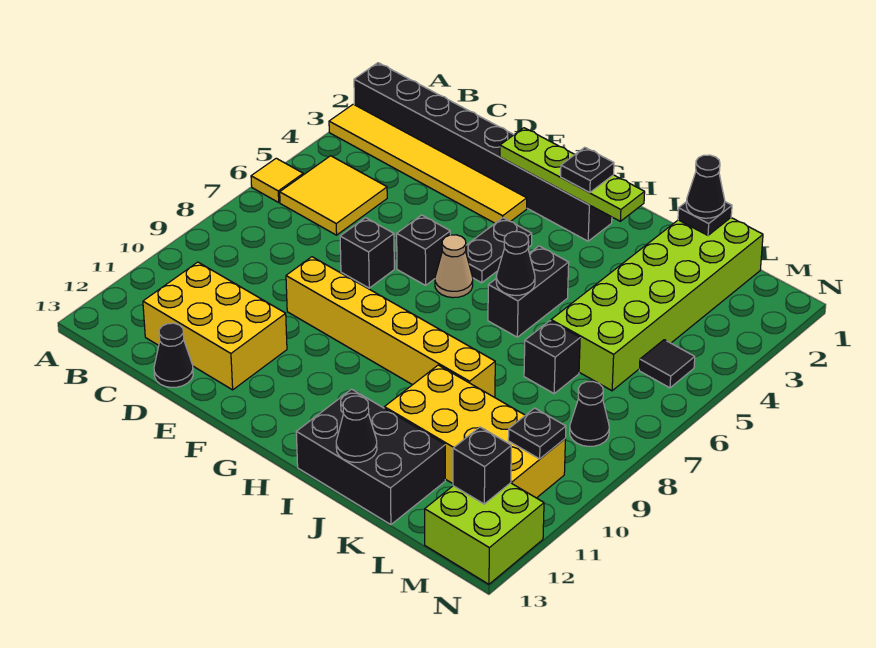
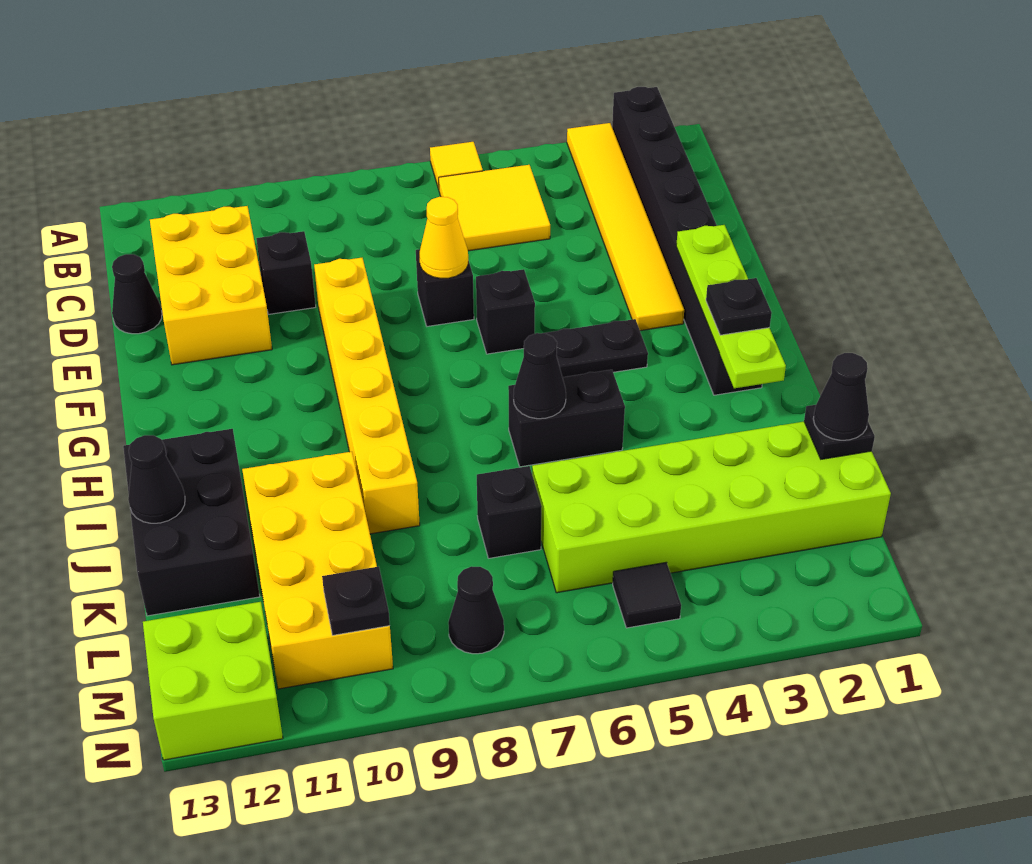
none -> yellow cone E7 level 2
tan cone G6 level 1 -> none
black brick M12 level 2 -> black brick D10 level 1

